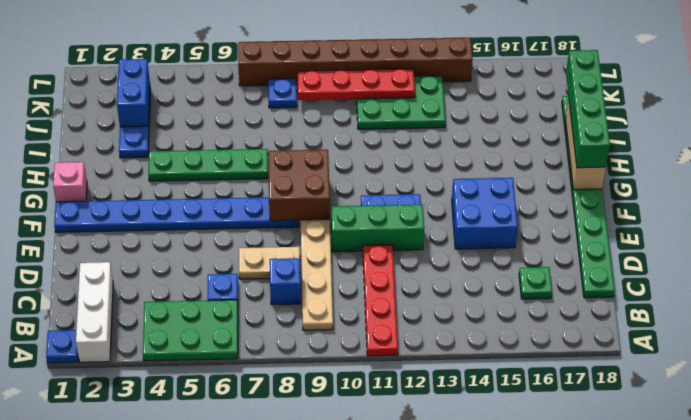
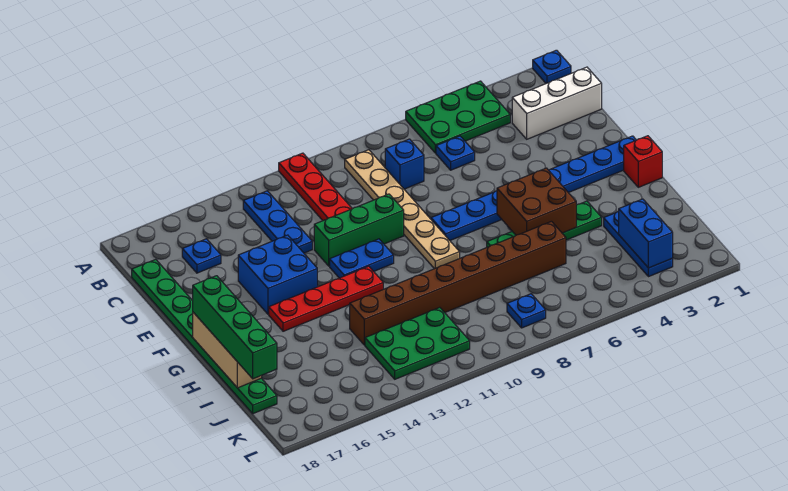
white brick A2:C2 level 1 -> white brick C1:C3 level 1
none -> blue plate B13:D13 level 1
green plate C16 level 1 -> blue plate C16 level 1
tan plate D7:D8 level 1 -> none
brown brick F8:G9 level 2 -> brown brick G5:H6 level 2
pink brick G1 level 1 -> red brick G1 level 1
red plate K9:K12 level 2 -> red plate G12:G15 level 1
brown brick L7:L14 level 1 -> brown brick I6:I13 level 1

